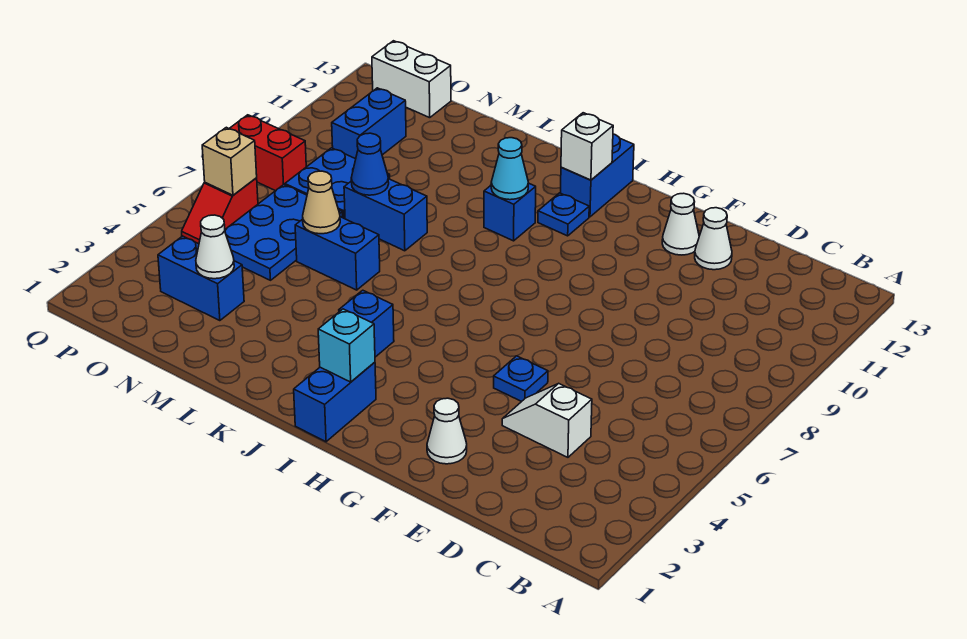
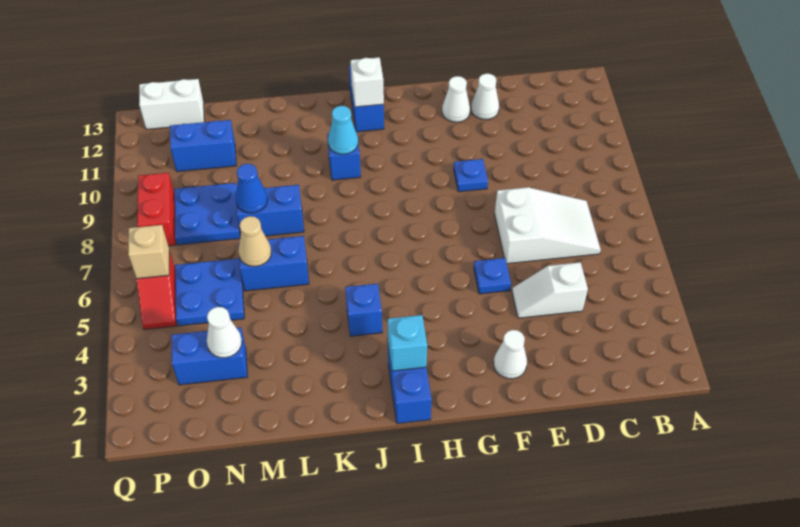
none -> white slope C6:E7 level 1 top E
blue plate I11 level 1 -> blue plate F9 level 1
blue plate N5:O7 level 1 -> blue plate N5:O6 level 1
blue brick O10:O11 level 1 -> blue brick N11:O11 level 1
red brick P8:Q8 level 1 -> red brick P8:P9 level 1

